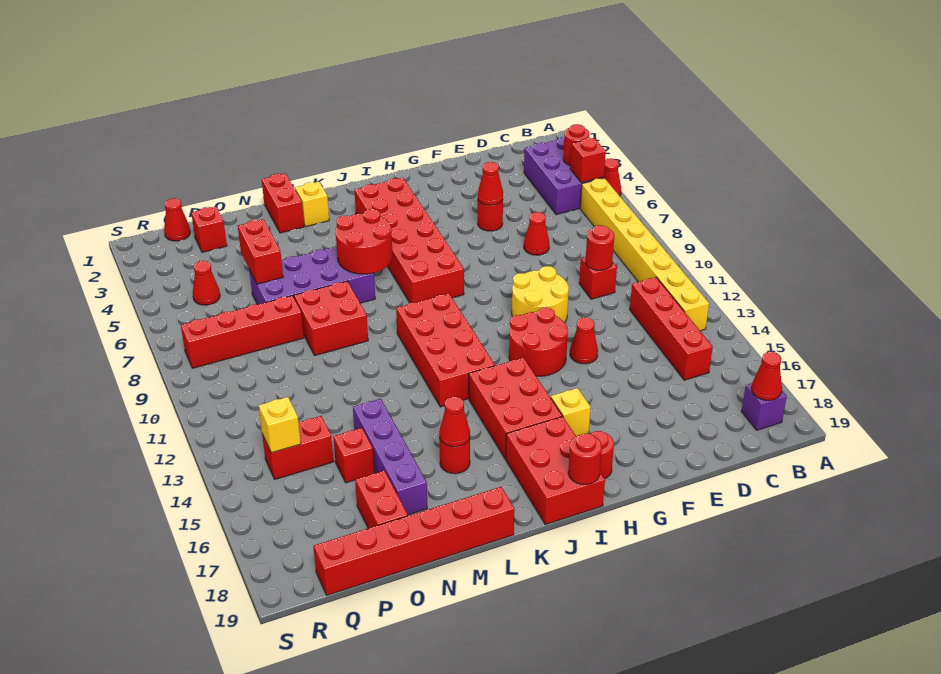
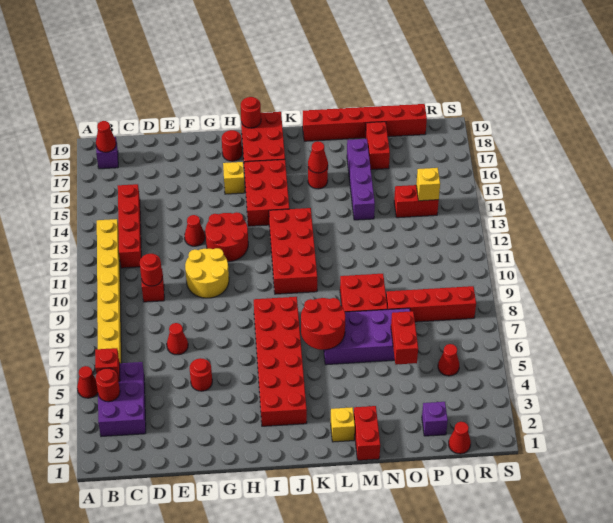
red cone F5 level 2 -> none
red brick O15 level 1 -> none
red brick P2 level 1 -> purple brick P2 level 1

